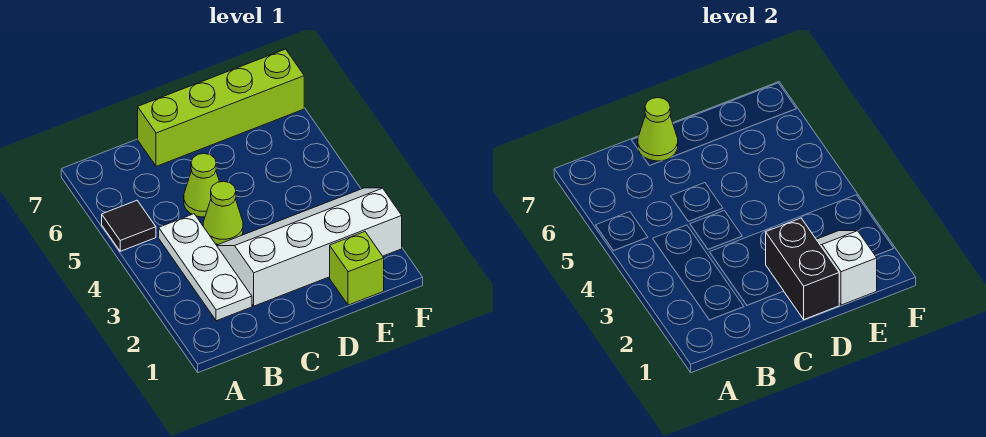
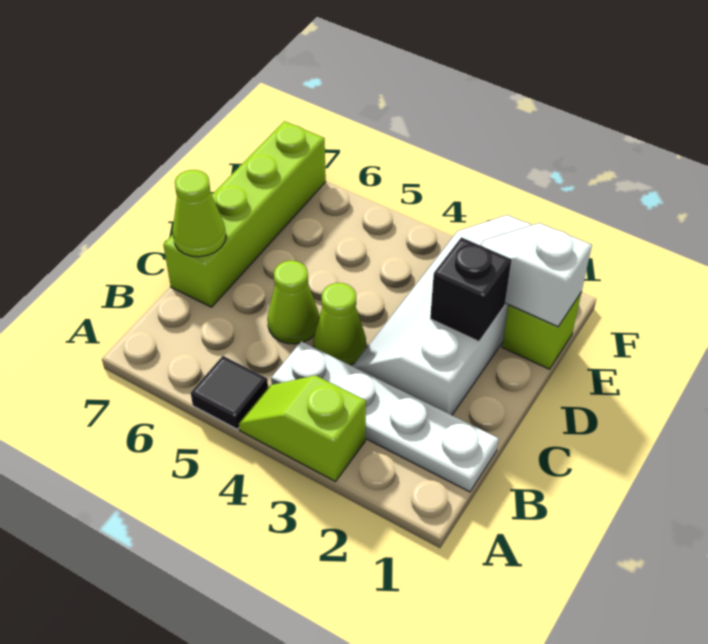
none -> lime slope A3:A4 level 1 top 3
white plate B2:B4 level 1 -> white plate B1:B4 level 1
black brick D1:D2 level 2 -> black brick D2 level 2

